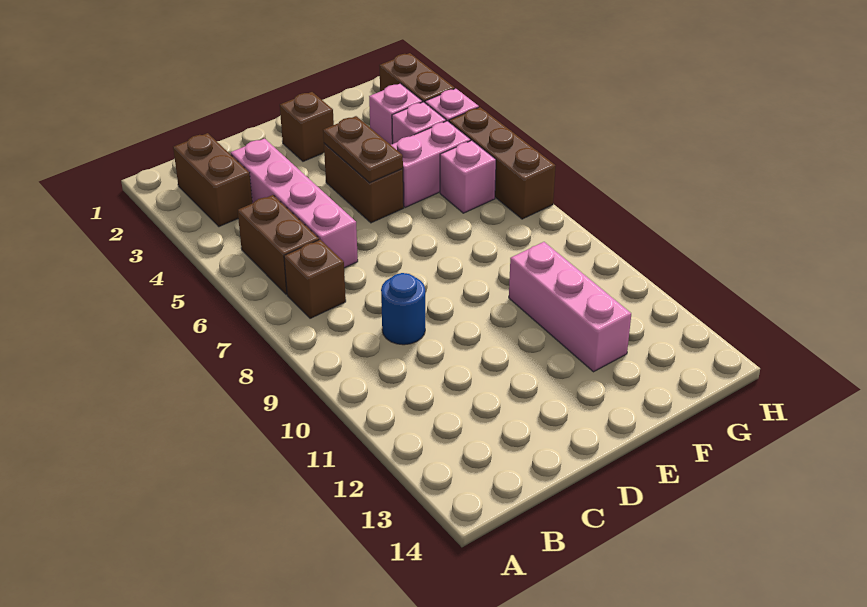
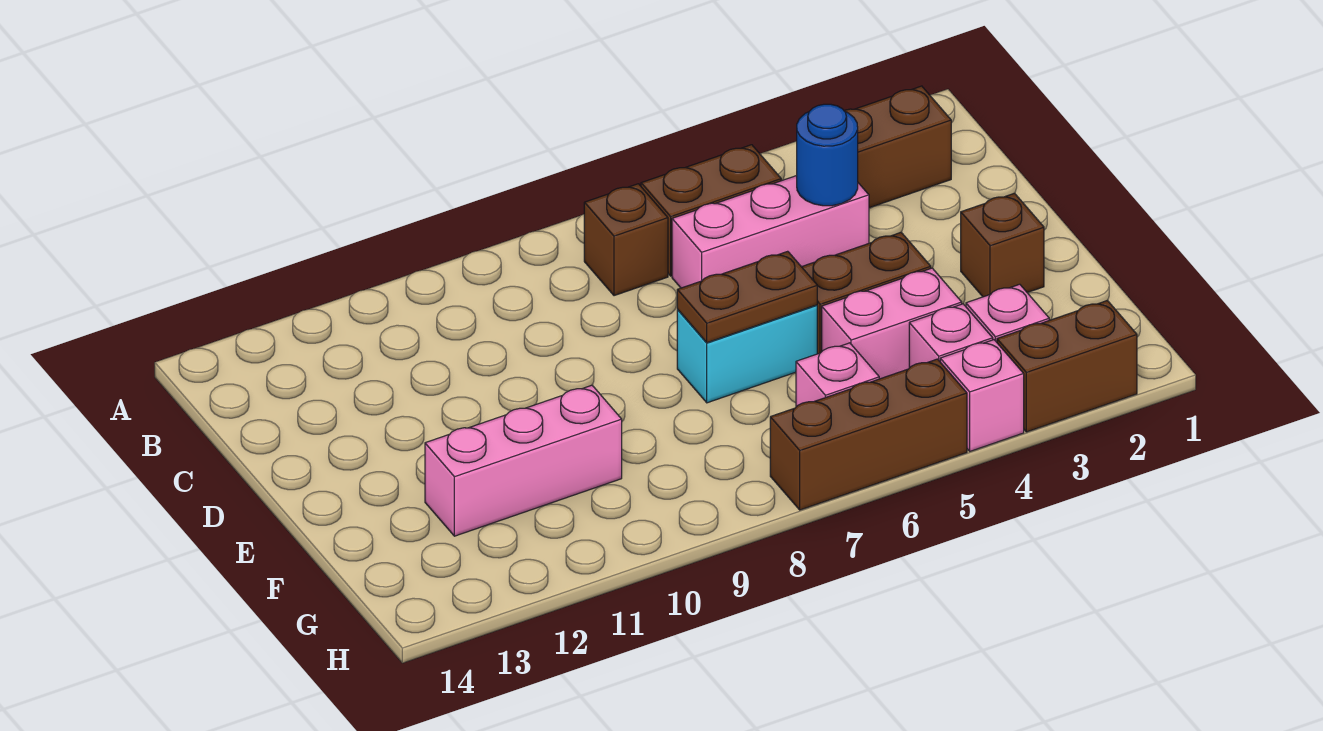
pink brick C3:C6 level 1 -> pink brick C4:C6 level 1
blue round brick C9 level 1 -> blue round brick C4 level 2
brown plate E4:E5 level 2 -> brown plate E6:E7 level 2
none -> cyan brick E6:E7 level 1
pink brick F5:G5 level 1 -> pink brick F4:F5 level 1

